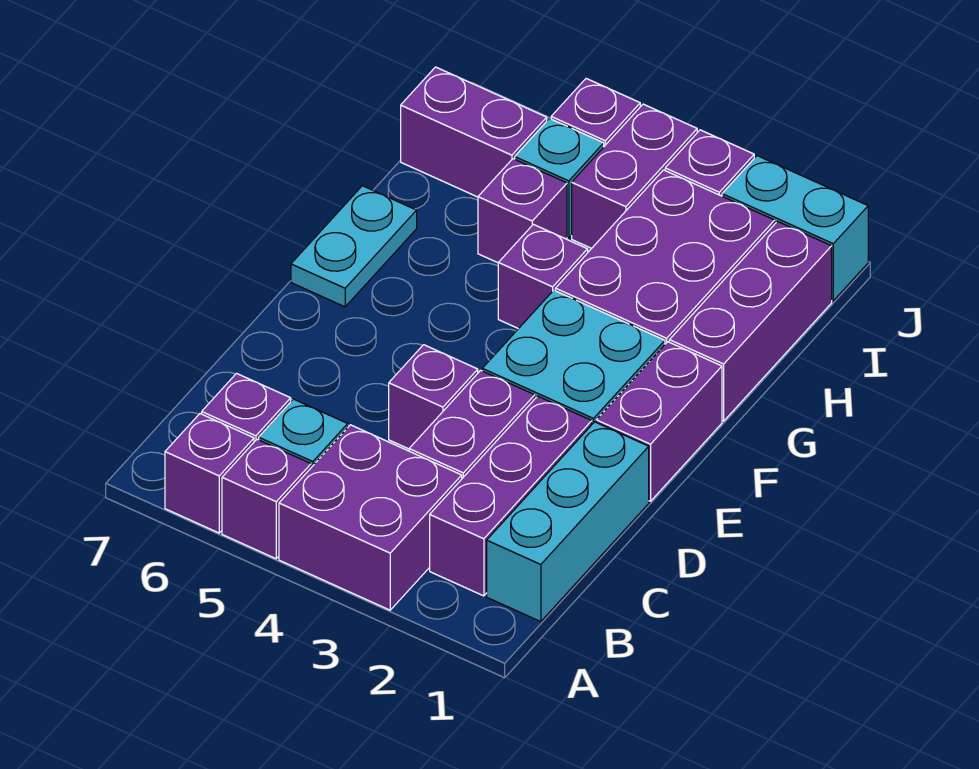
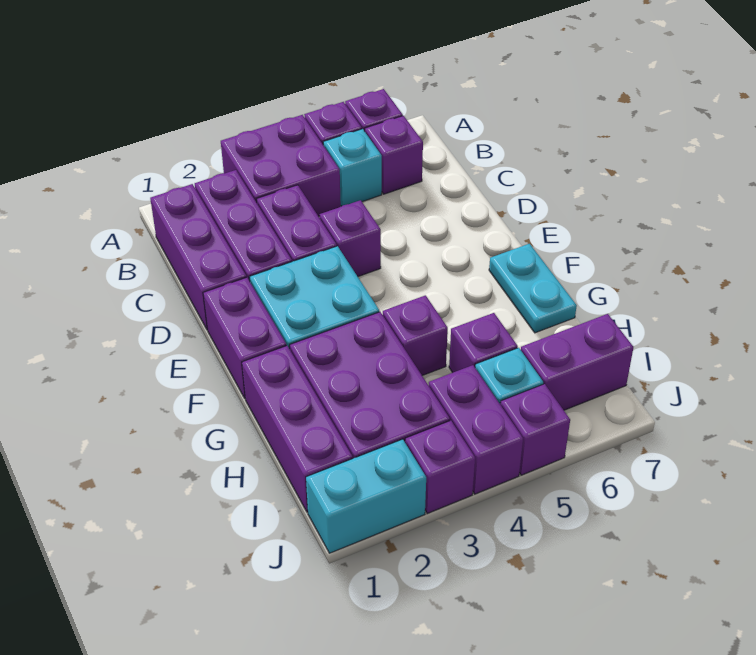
cyan brick B1:D1 level 1 -> purple brick B1:D1 level 1

